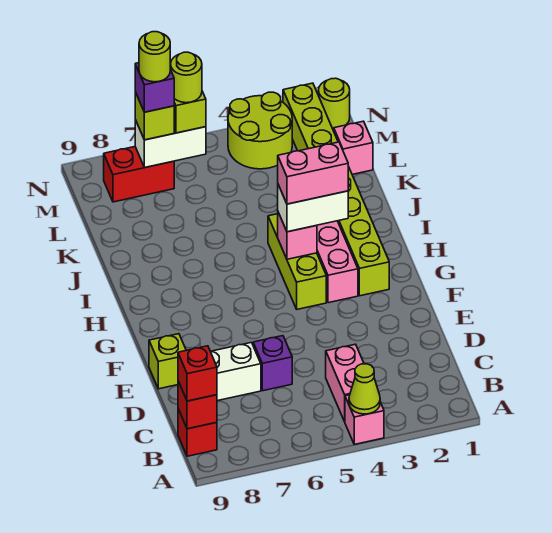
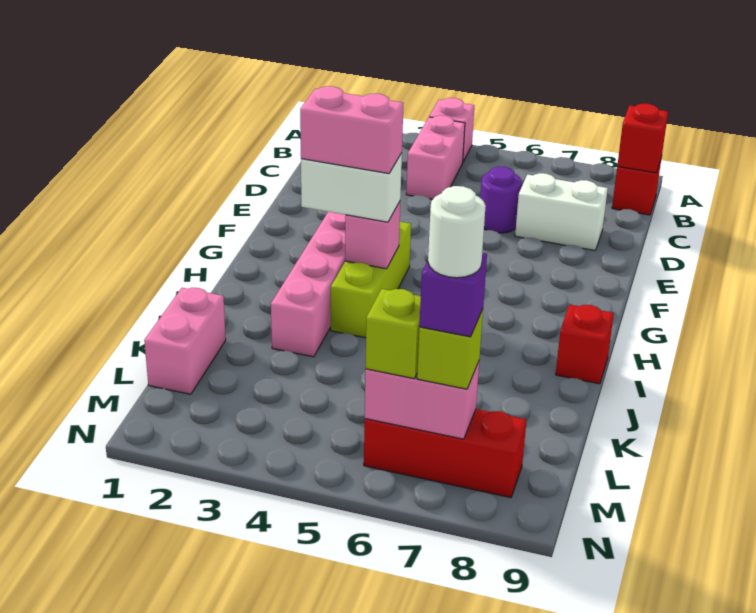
lime cone A4 level 2 -> none
red brick B9 level 3 -> red brick I9 level 1
purple brick D6 level 1 -> purple round brick D6 level 1
lime brick E9 level 1 -> none
lime brick G2:N2 level 1 -> none
pink brick L1 level 1 -> pink brick K1:L1 level 1
lime round brick M3:N4 level 1 -> none
white brick M6:M7 level 2 -> pink brick M6:M7 level 2
lime round brick M6 level 4 -> none
red brick M7:M8 level 1 -> red brick M6:M8 level 1
lime round brick M7 level 5 -> white round brick M7 level 5
lime round brick N1 level 1 -> none

